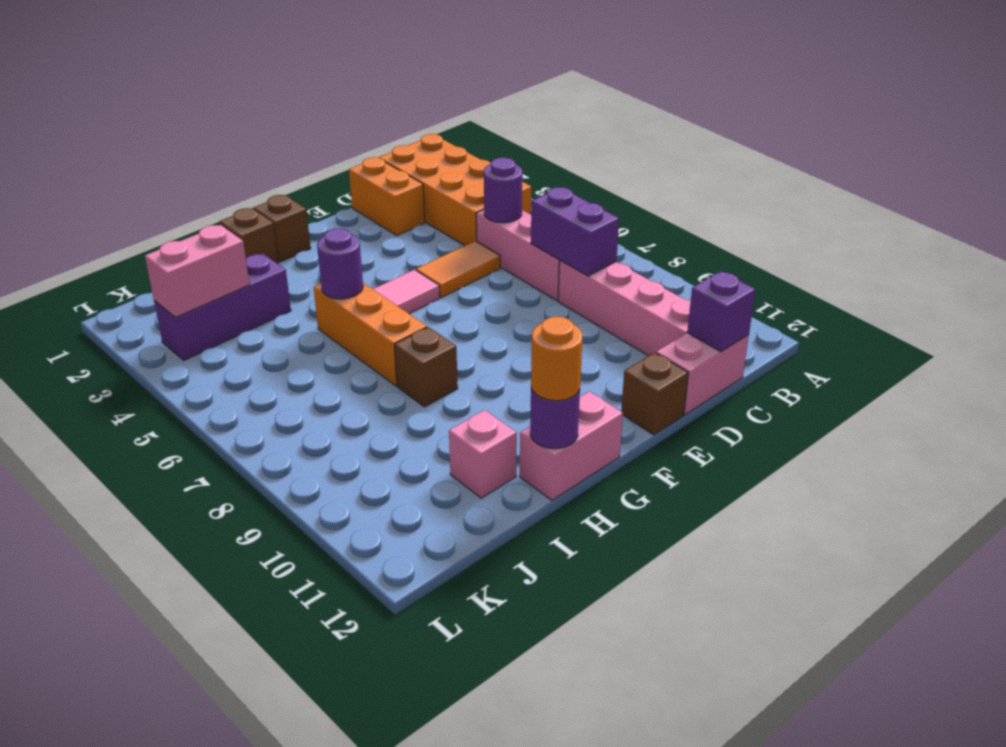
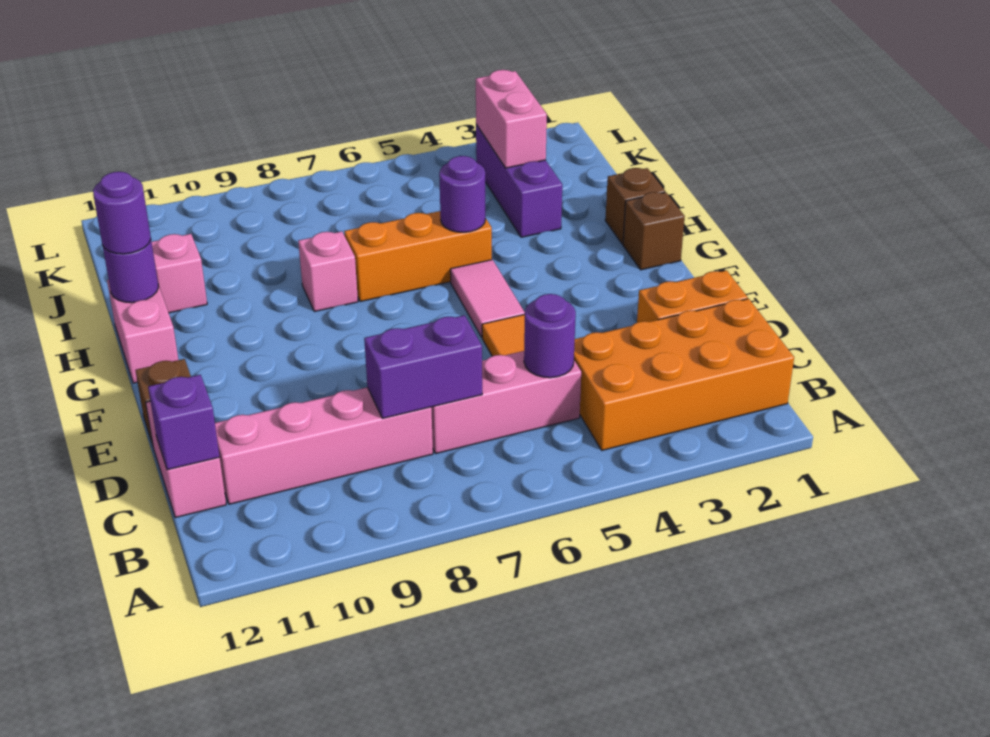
brown brick H8 level 1 -> pink brick H8 level 1
orange round brick H12 level 3 -> purple round brick H12 level 3

